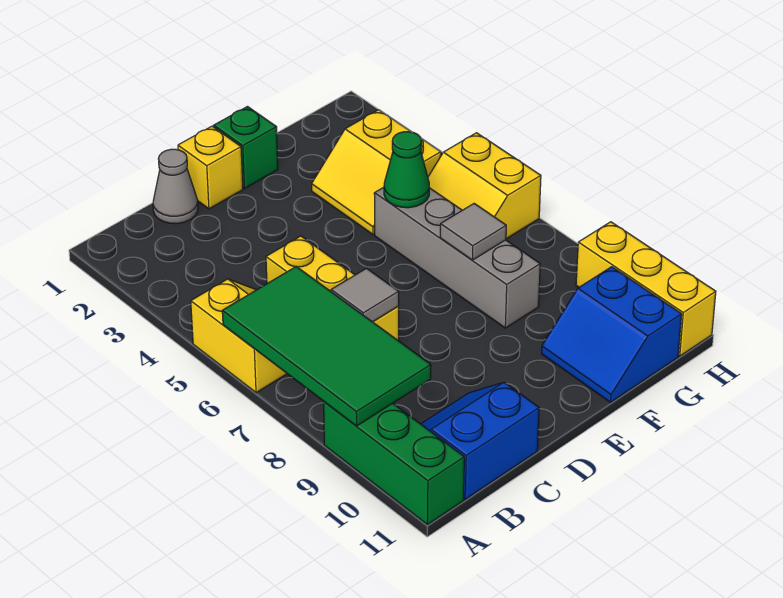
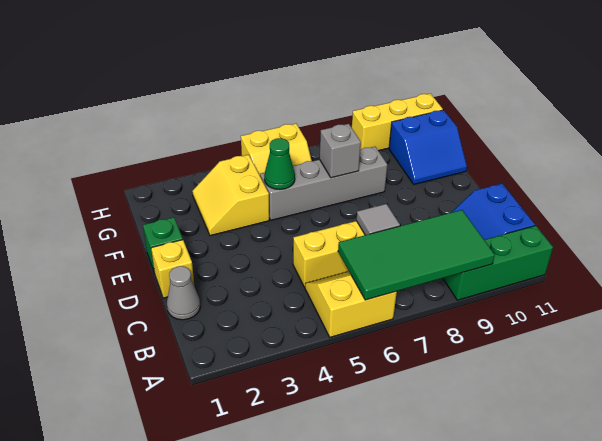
yellow slope F3:G4 level 1 top G -> yellow slope F3:G4 level 1 top 4
grey tile F7 level 2 -> grey brick F7 level 2

